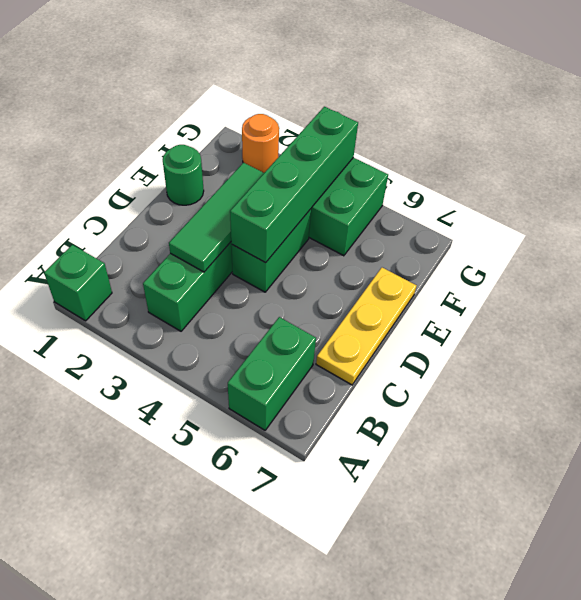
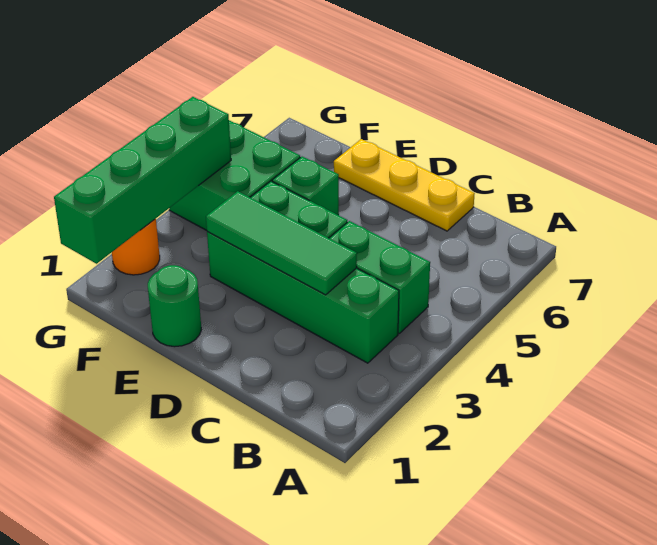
green brick A1 level 1 -> green brick E5 level 1
green brick A6:B6 level 1 -> green brick B4:C4 level 1
green brick D4:G4 level 2 -> green brick G1:G4 level 2

